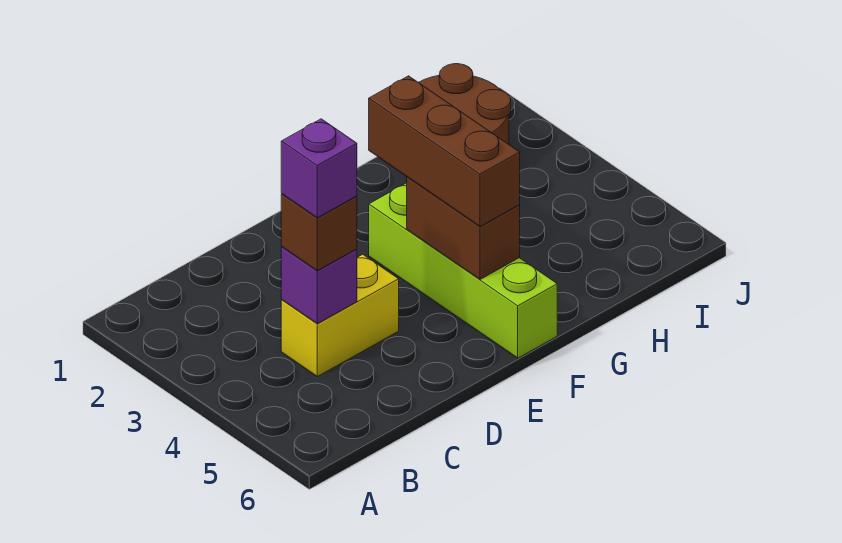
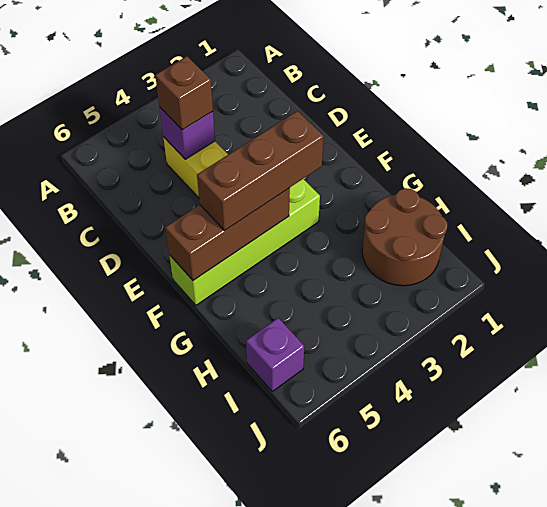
purple brick C4 level 4 -> purple brick I6 level 1
brown brick F4:F5 level 2 -> brown brick F4:F6 level 2

